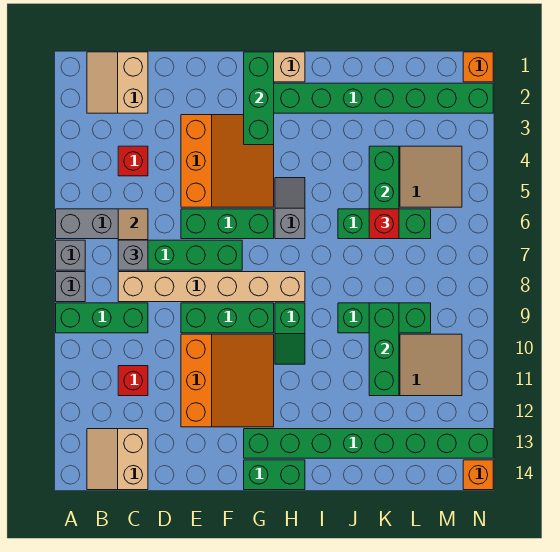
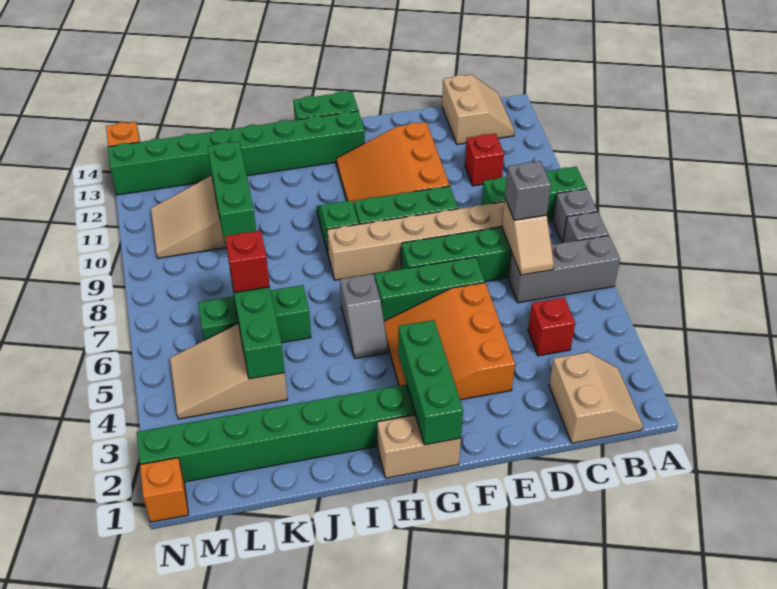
green brick J9:L9 level 1 -> none

